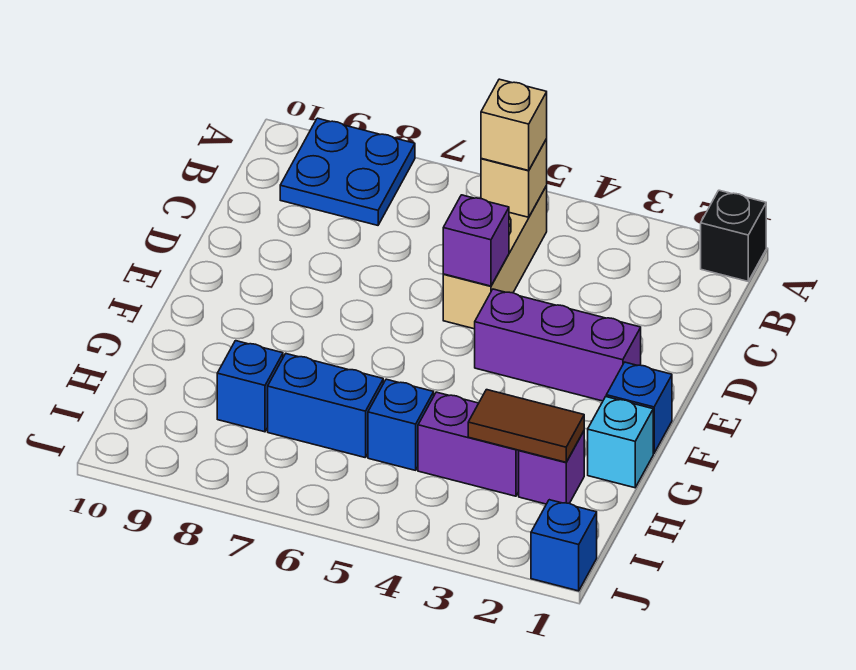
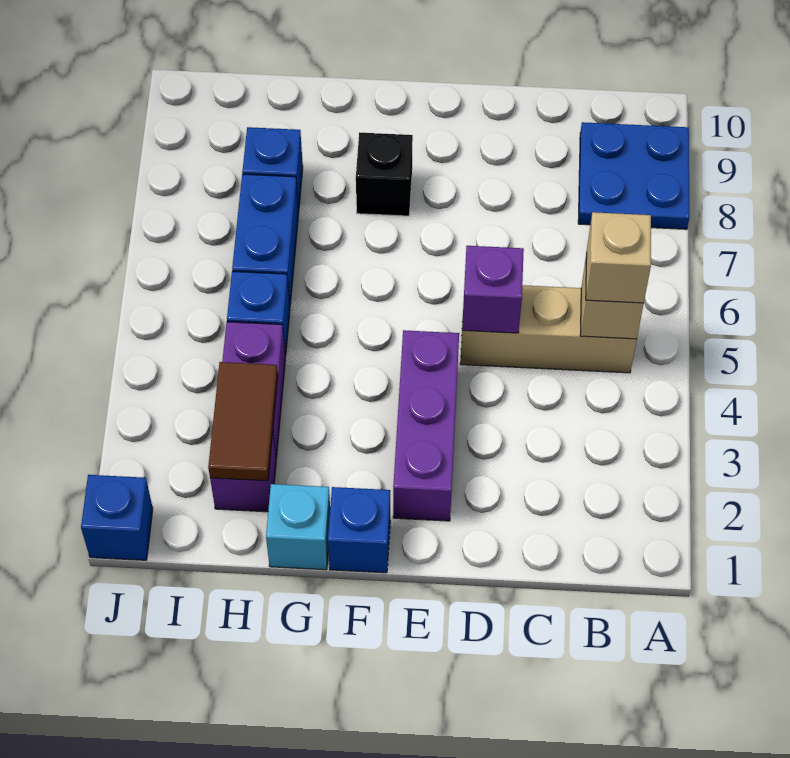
black brick A1 level 1 -> black brick F8 level 1

